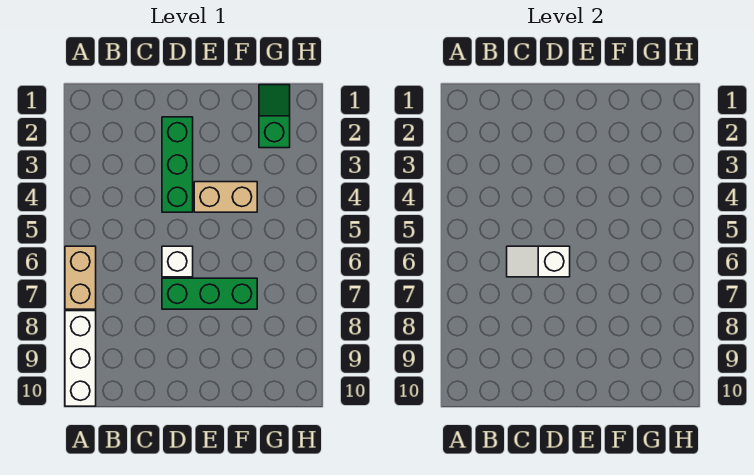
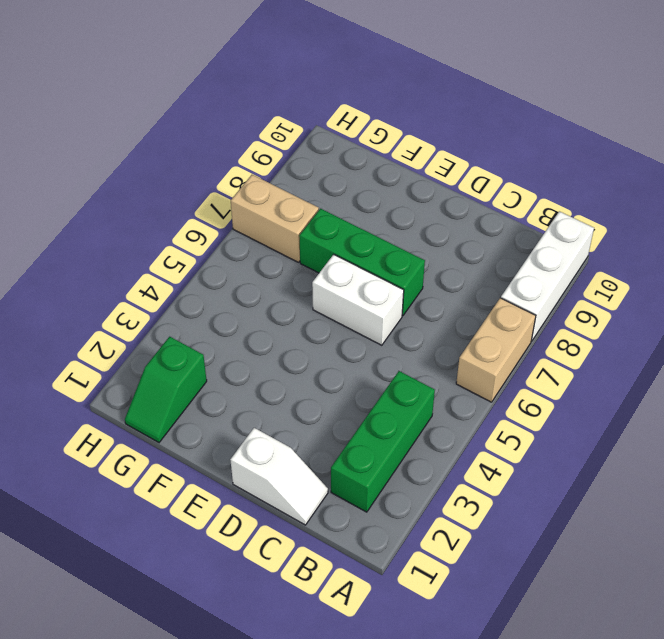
white slope C6:D6 level 2 top D -> white slope C1:D1 level 1 top D
green brick D2:D4 level 1 -> green brick B2:B4 level 1
white brick D6 level 1 -> white brick D6:E6 level 1
tan brick E4:F4 level 1 -> tan brick G7:H7 level 1

